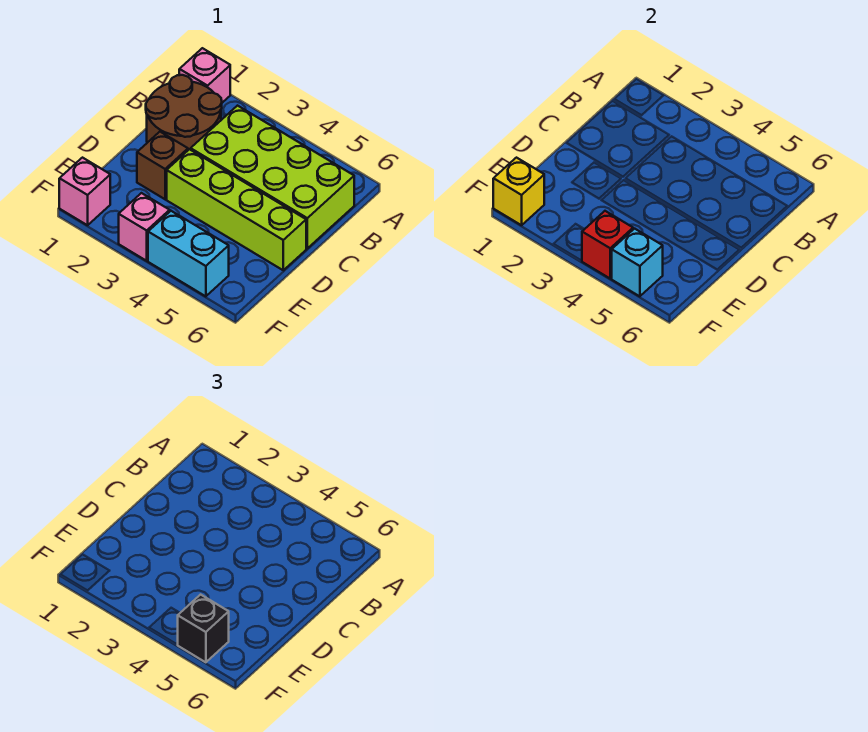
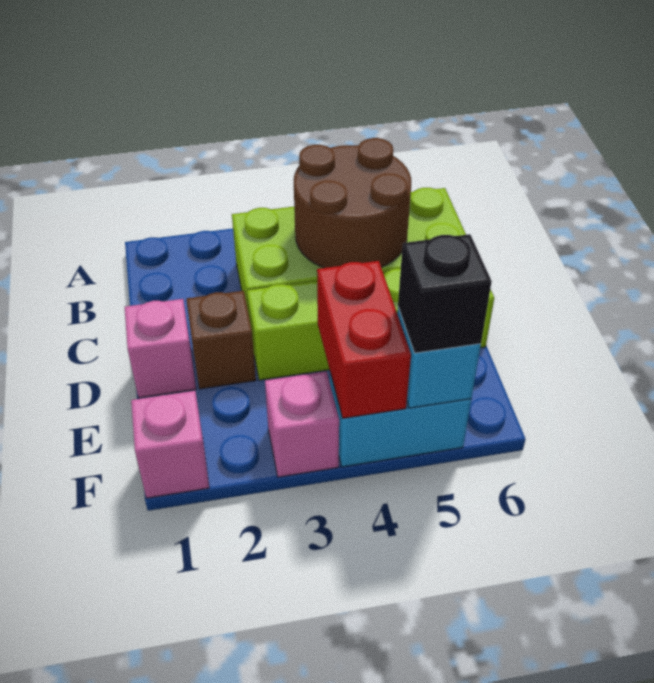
pink brick A1 level 1 -> pink brick D1 level 1
brown round brick B1:C2 level 1 -> brown round brick B4:C5 level 2
yellow brick F1 level 2 -> none
red brick F4 level 2 -> red brick E4:F4 level 2

